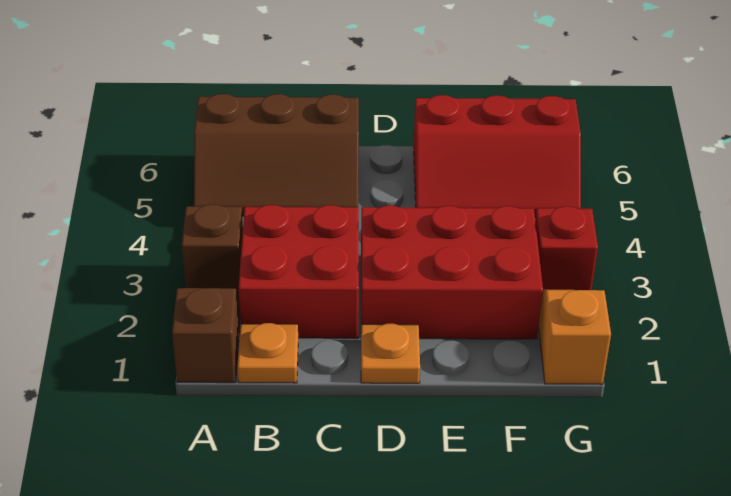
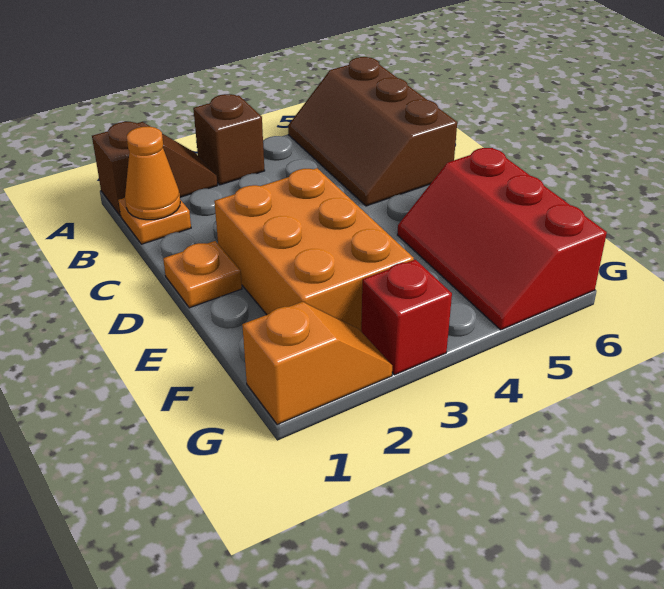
none -> orange cone B1 level 2
red brick B2:C3 level 1 -> none
red brick D2:F3 level 1 -> orange brick D2:F3 level 1

